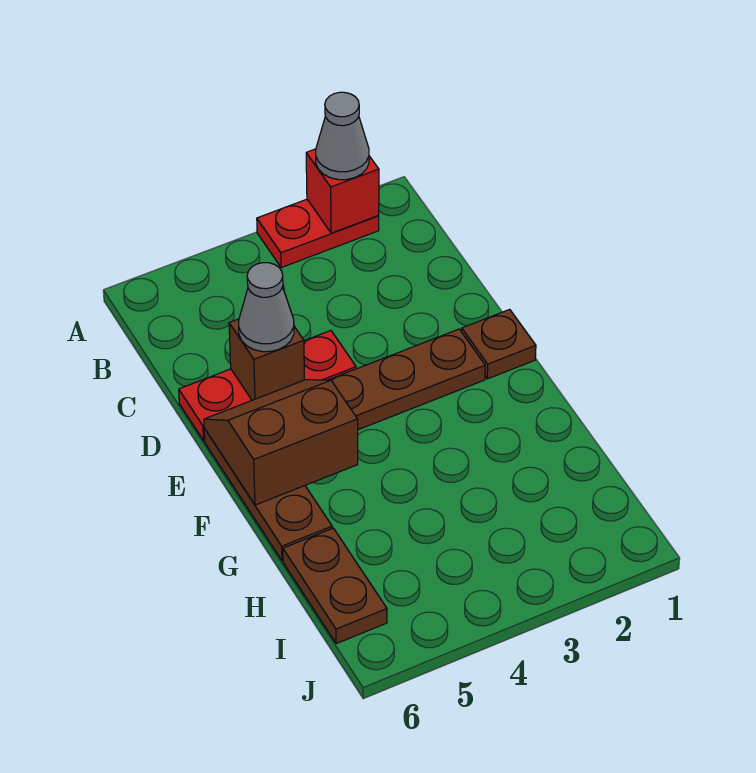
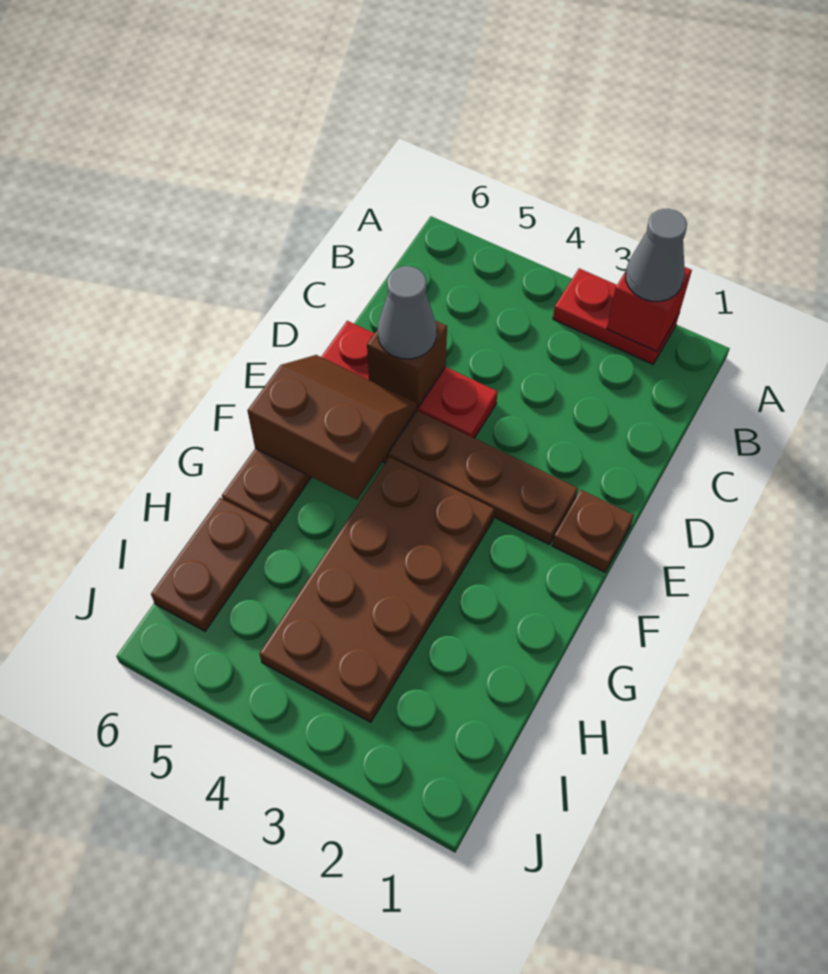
none -> brown plate F3:I4 level 1

